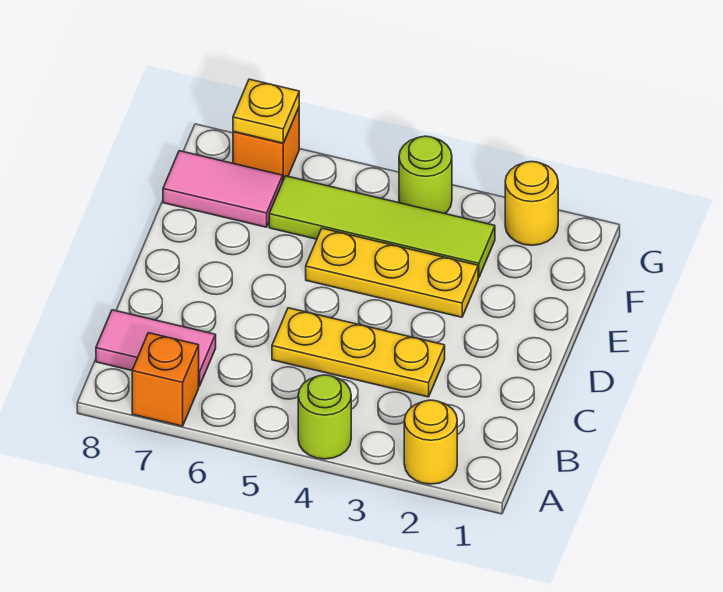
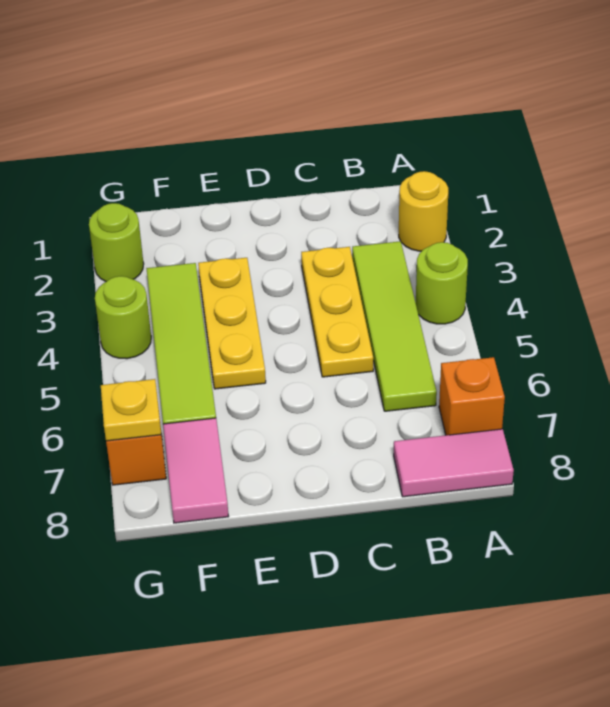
none -> lime tile B3:B6 level 1
pink tile B7:B8 level 1 -> pink tile A8:B8 level 1
yellow round brick G2 level 1 -> lime round brick G2 level 1

